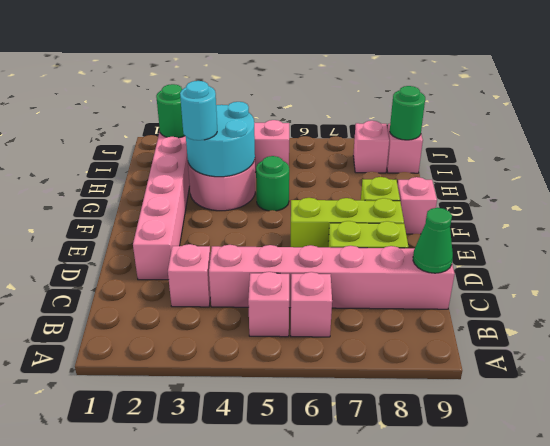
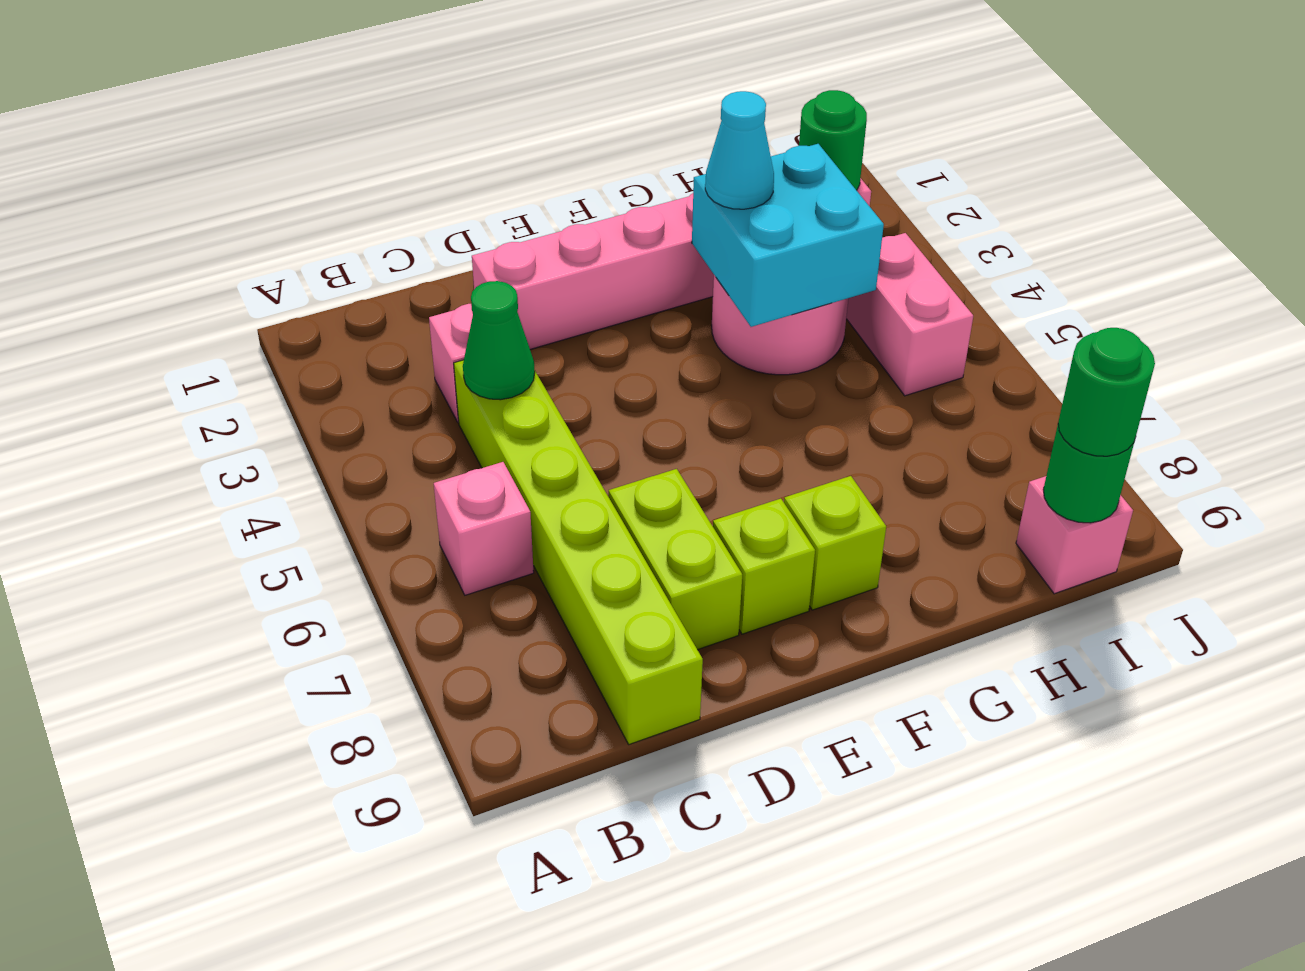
pink brick B5 level 1 -> none
pink brick C4:C9 level 1 -> lime brick C4:C9 level 1
green cone C9 level 2 -> green cone C4 level 2
lime brick E6:E8 level 1 -> lime brick E8 level 1
pink brick F9 level 1 -> none
cyan round brick G3:H4 level 2 -> cyan brick G3:H4 level 2
cyan round brick G3 level 3 -> cyan cone G3 level 3
green round brick G5 level 1 -> green round brick I9 level 3
pink brick I8 level 1 -> none

